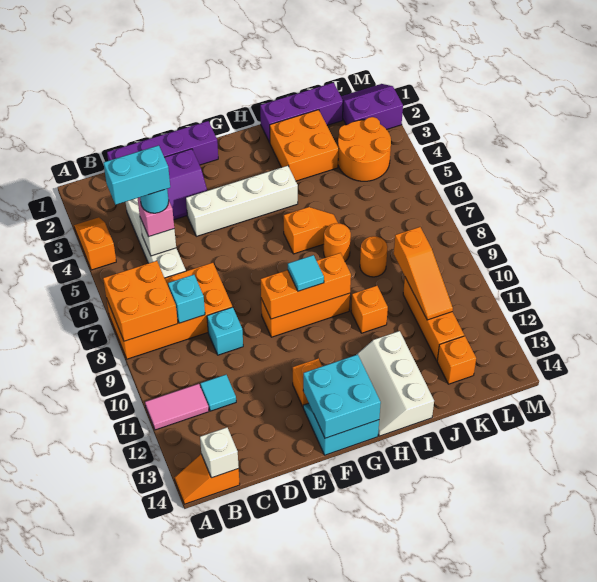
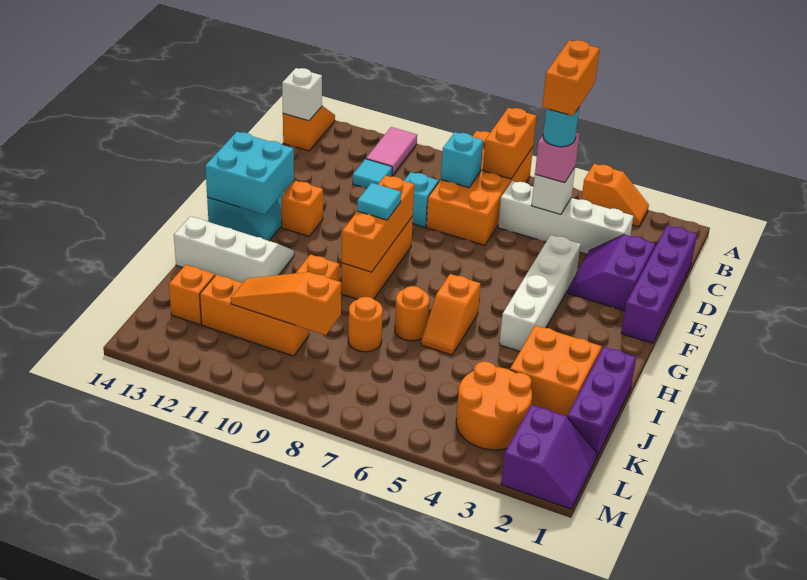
orange brick A7:B8 level 2 -> orange brick A7:B7 level 2
cyan brick B5:C5 level 5 -> orange brick B5:C5 level 5

